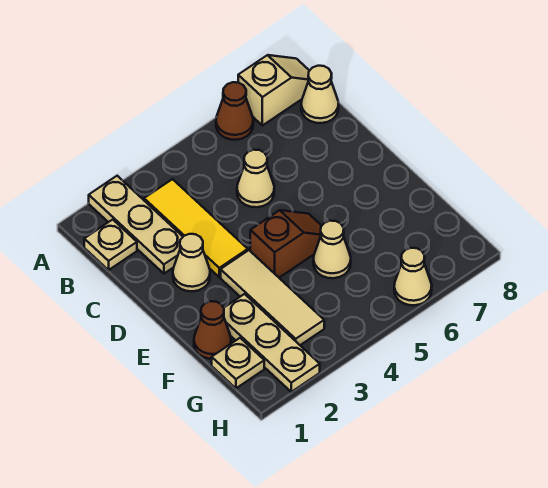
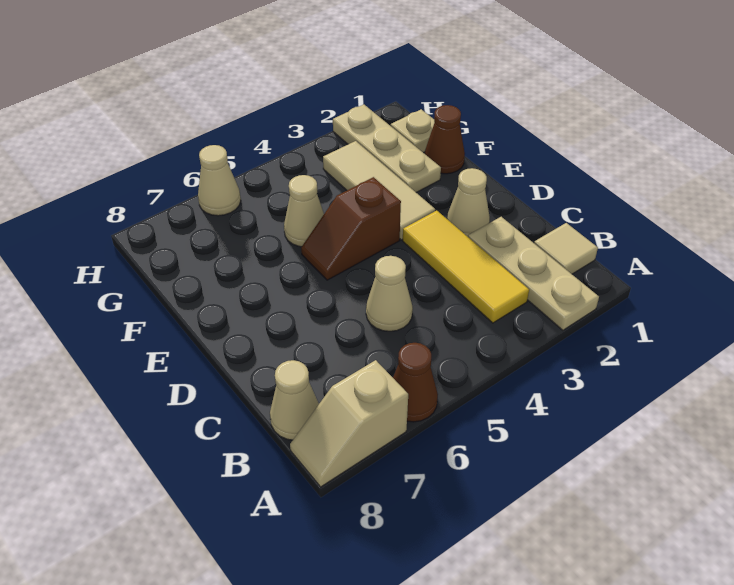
tan plate B1 level 1 -> tan tile B1 level 1

